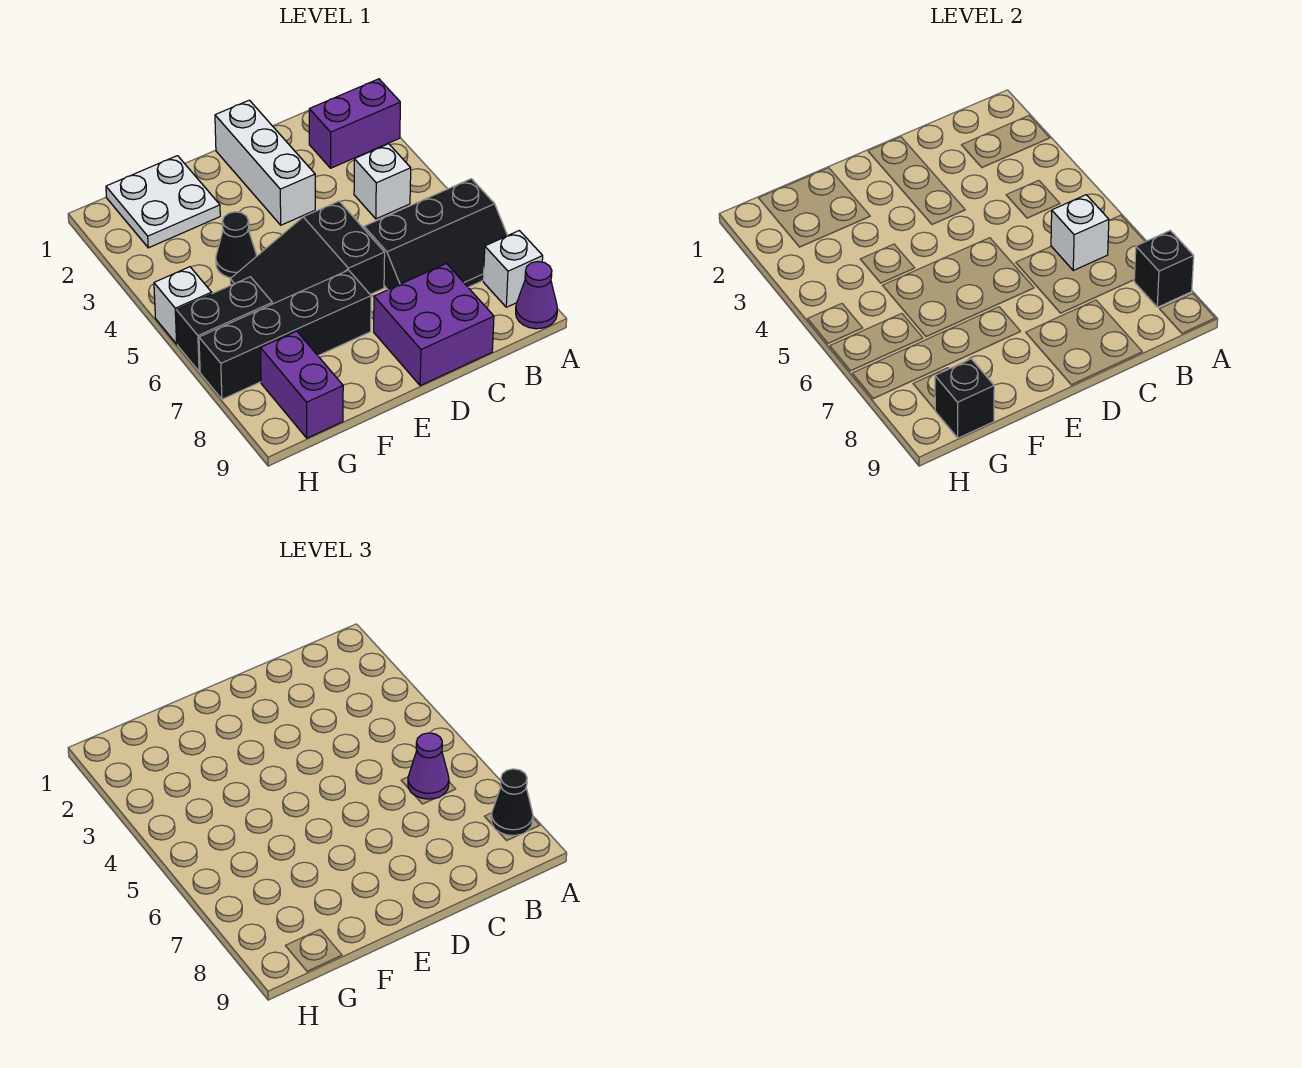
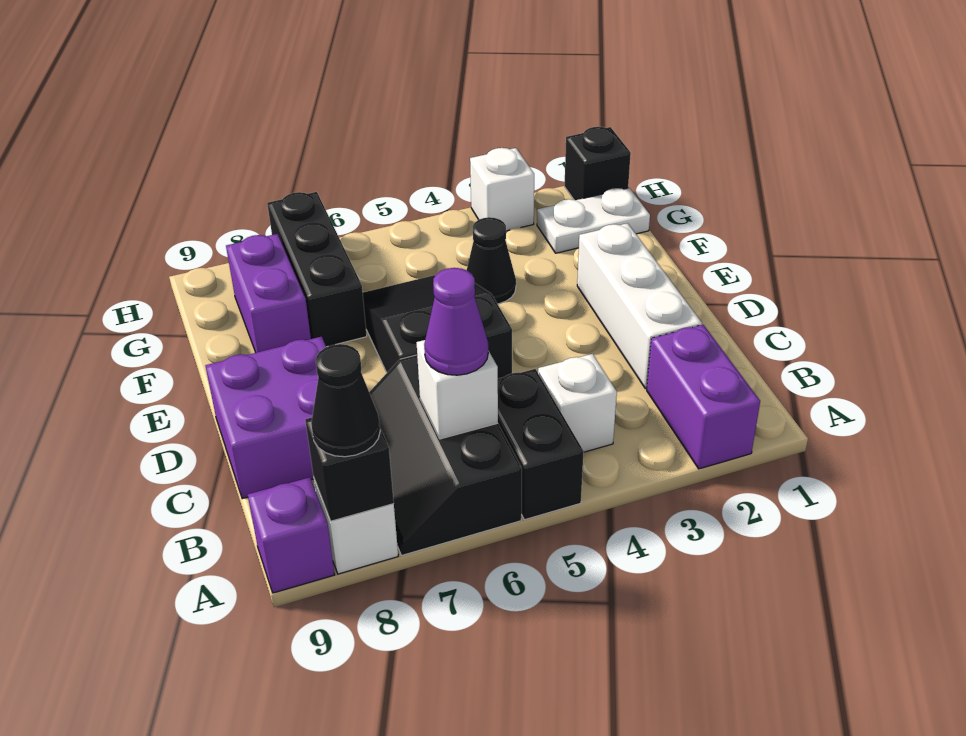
purple cone A9 level 1 -> purple brick A9 level 1
white brick D1:D3 level 1 -> white brick C2:E2 level 1
black brick E7:H7 level 1 -> black brick F7:H7 level 1
white plate F1:G2 level 1 -> white plate G1:G2 level 1
black brick G6:H6 level 1 -> black brick A5:B5 level 1
purple brick G8:G9 level 1 -> purple brick F8:G8 level 1
black brick G9 level 2 -> black brick H1 level 1
white brick H5 level 1 -> white brick H3 level 1

